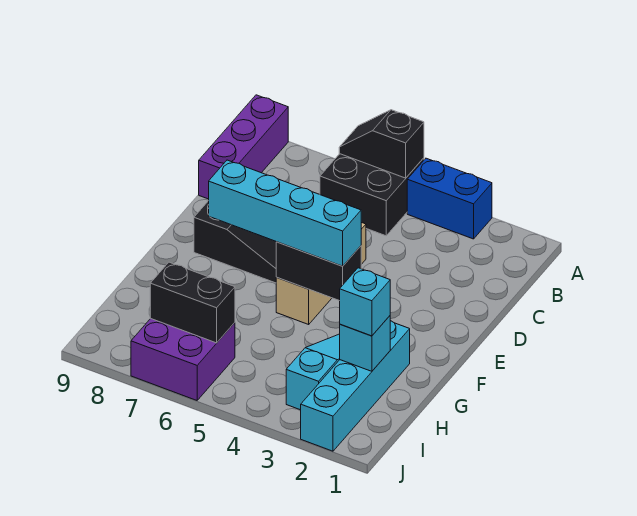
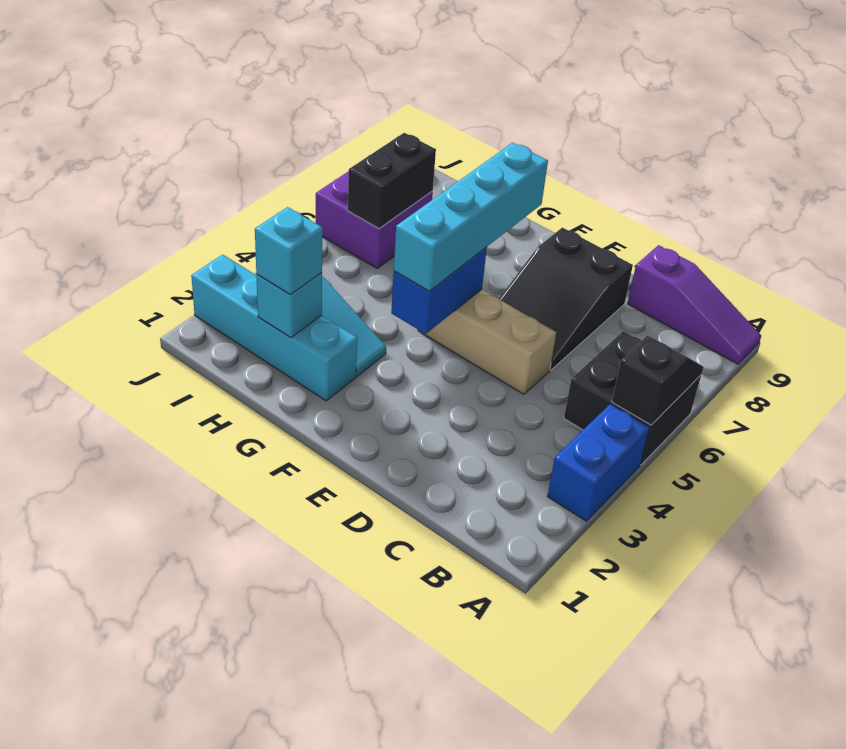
purple brick A9:C9 level 1 -> purple slope A9:C9 level 1 top C
black brick F4:F5 level 2 -> blue brick F4:F5 level 2

